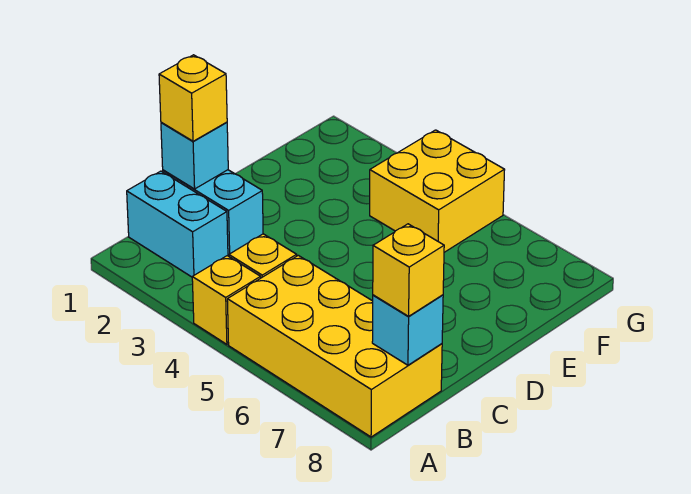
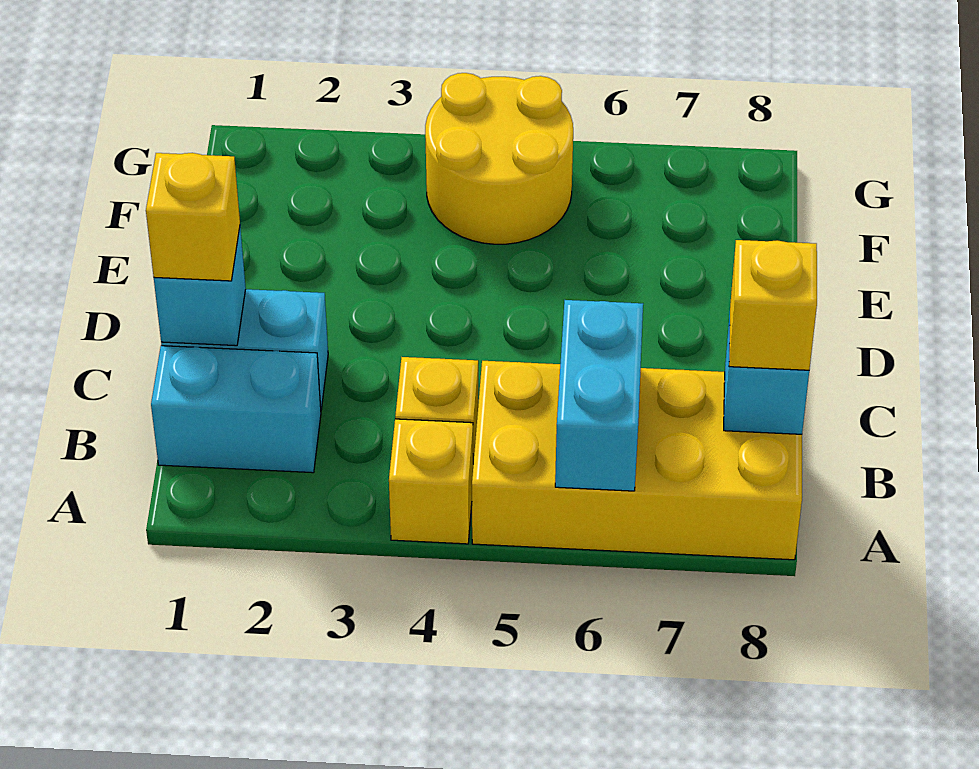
none -> cyan brick A6:B6 level 2
yellow brick F4:G5 level 1 -> yellow round brick F4:G5 level 1

